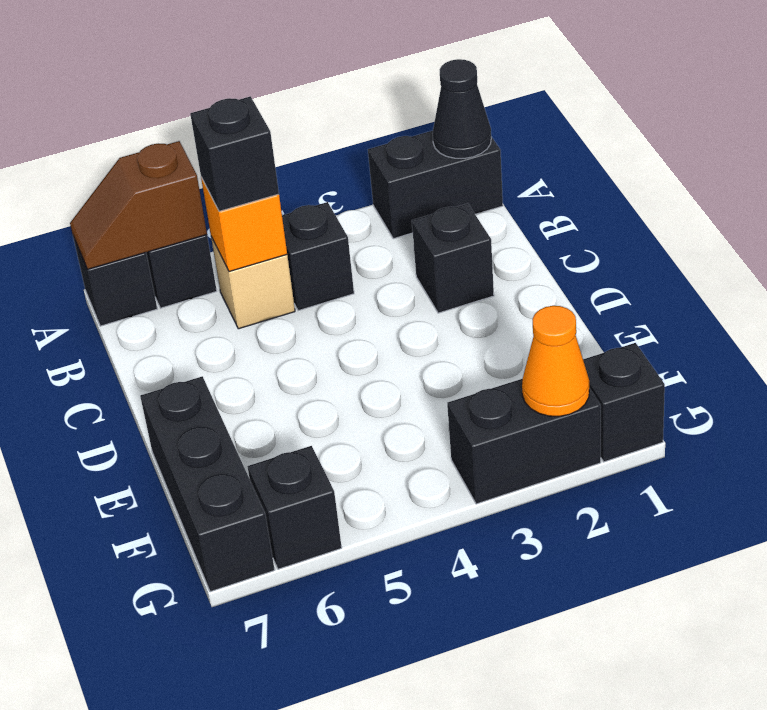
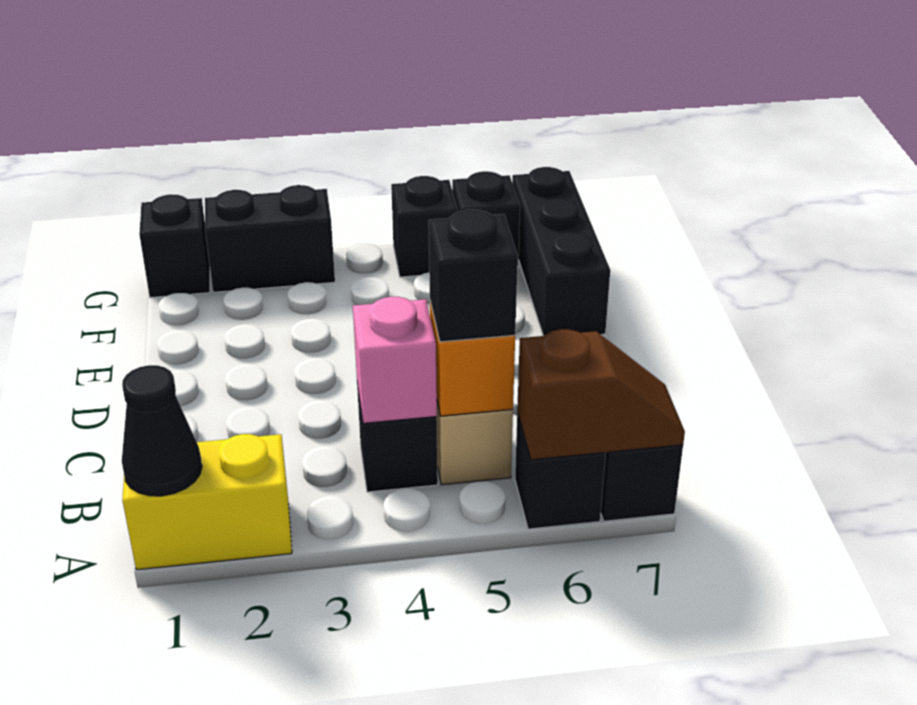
black brick A1:A2 level 1 -> yellow brick A1:A2 level 1
none -> pink brick B4 level 2
black brick C2 level 1 -> black brick G5 level 1
orange cone G2 level 2 -> none

